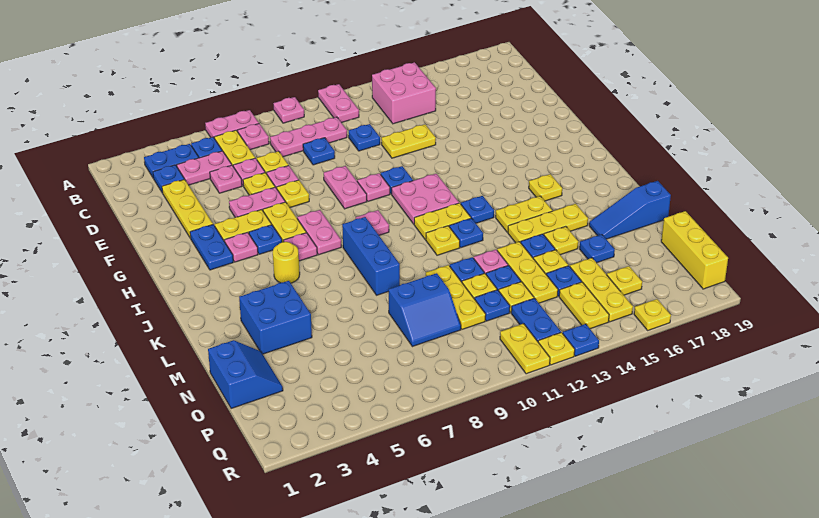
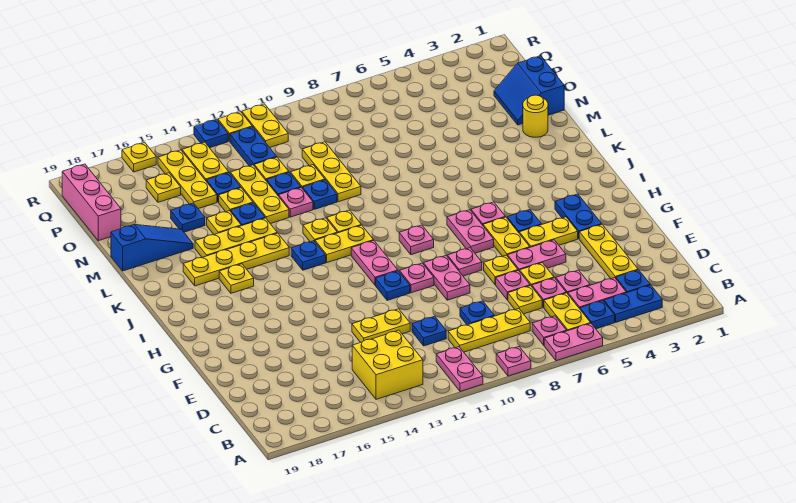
pink brick B13:C14 level 1 -> yellow brick B13:C14 level 1
pink plate C8:C10 level 1 -> yellow plate C8:C10 level 1
pink plate H4 level 1 -> pink plate G8 level 1
pink plate H11:I12 level 1 -> pink plate H11:I11 level 1
yellow round brick J5 level 1 -> yellow round brick M2 level 1
blue brick J8:L8 level 1 -> none
blue plate K12 level 1 -> yellow plate K12 level 1
yellow plate K14:K15 level 1 -> yellow plate K14:K17 level 1
blue brick L3:M4 level 1 -> none
blue slope N8:O9 level 1 top N -> none
blue plate O11 level 1 -> none
yellow brick O19:Q19 level 1 -> pink brick O19:Q19 level 1

